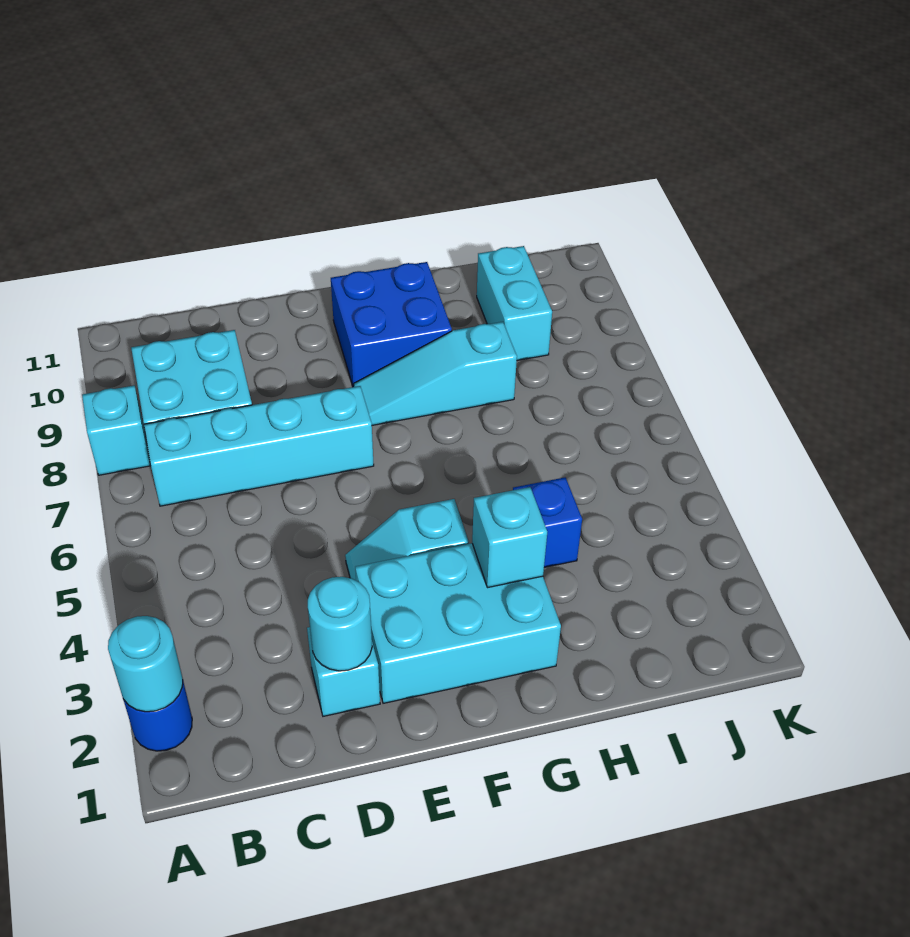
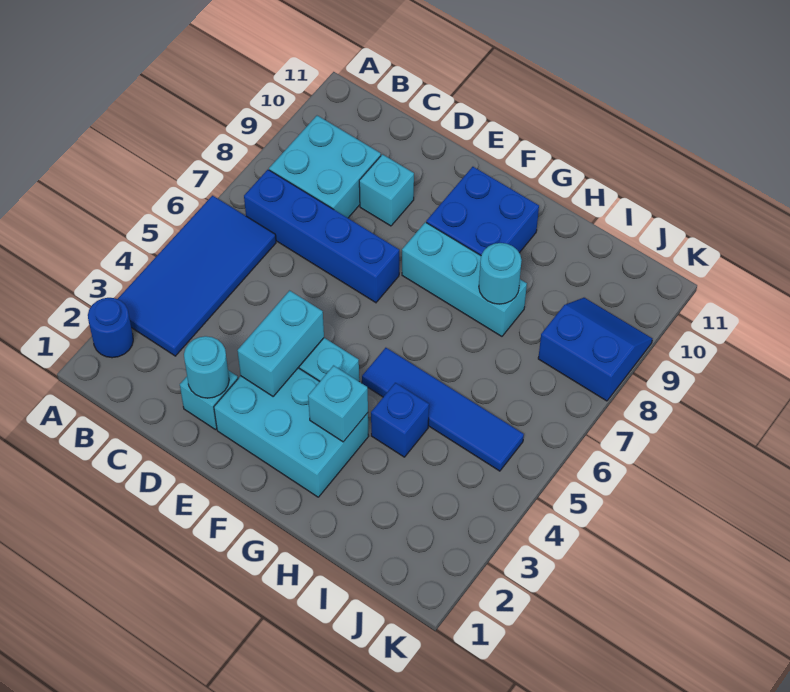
cyan round brick A2 level 2 -> cyan round brick H8 level 2
none -> blue tile A3:B6 level 1
cyan brick A8 level 1 -> cyan brick D9 level 1
cyan brick B7:E7 level 1 -> blue brick B7:E7 level 1
cyan slope F8:H8 level 1 top H -> cyan brick F8:H8 level 1
none -> blue tile G5:J5 level 1
cyan brick I9:I10 level 1 -> cyan brick E3:E4 level 2
none -> blue slope J8:K9 level 1 top 8

